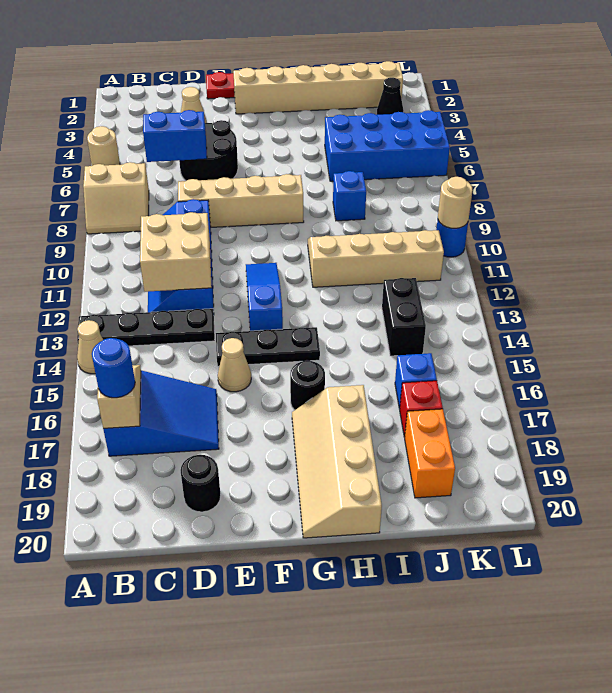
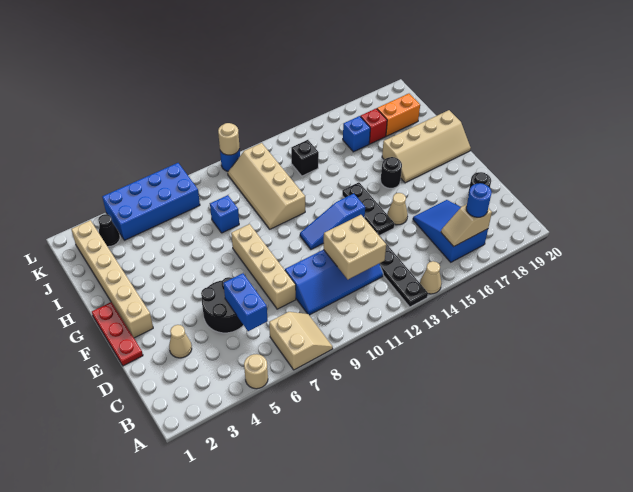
blue brick I5:L6 level 1 -> blue brick K4:L7 level 1
black brick J13:J14 level 1 -> black brick J13 level 1

